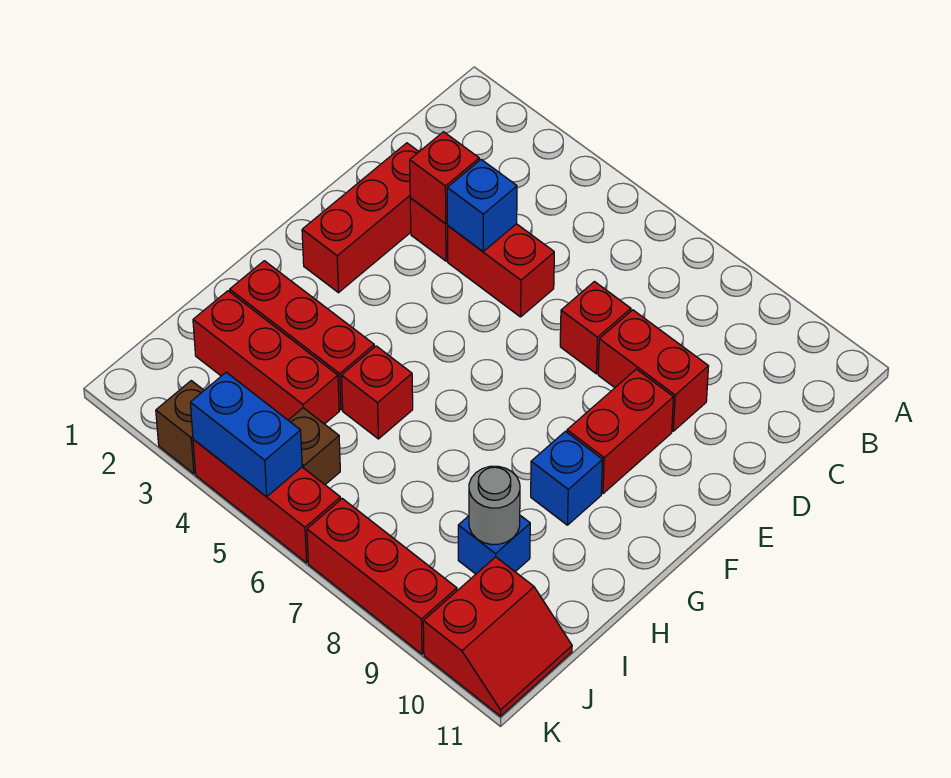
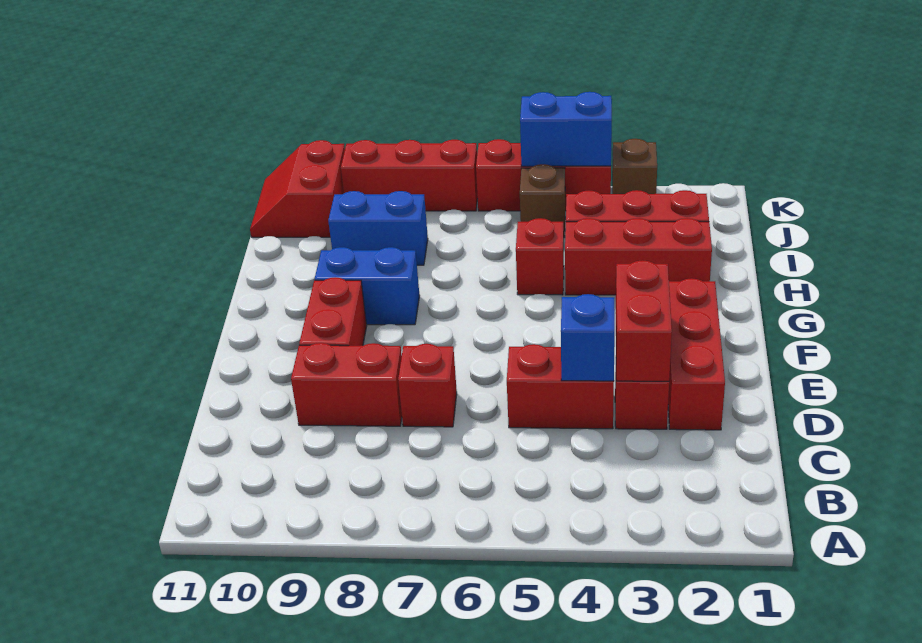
red brick D3 level 2 -> red brick D3:E3 level 2
blue brick G9 level 1 -> blue brick G8:G9 level 1
blue brick I9 level 1 -> blue brick I8:I9 level 1
grey round brick I9 level 2 -> none

